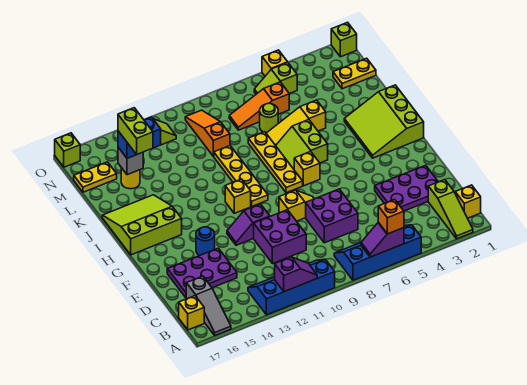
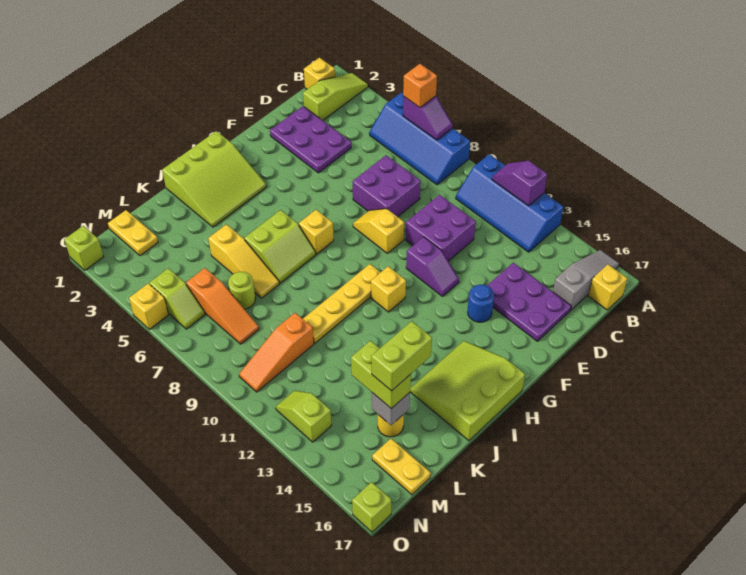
yellow plate H8:K8 level 1 -> none
lime slope H15:J17 level 1 top H -> lime slope H15:J17 level 1 top 17
blue brick L14:L15 level 3 -> lime brick L14:L15 level 3

